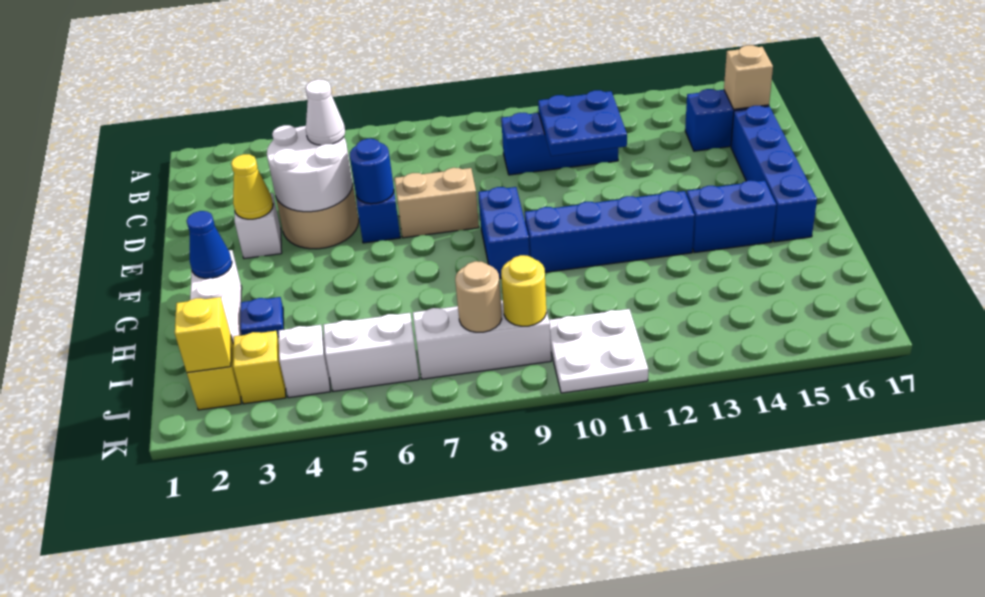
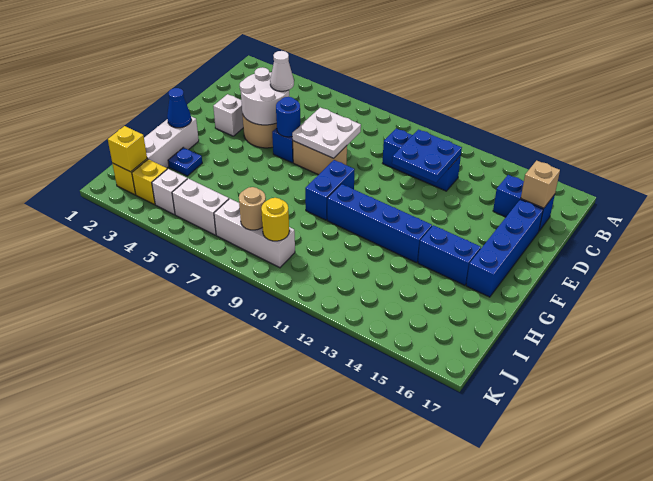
yellow cone E3 level 2 -> none
white plate J10:K11 level 1 -> white plate D7:E8 level 2

